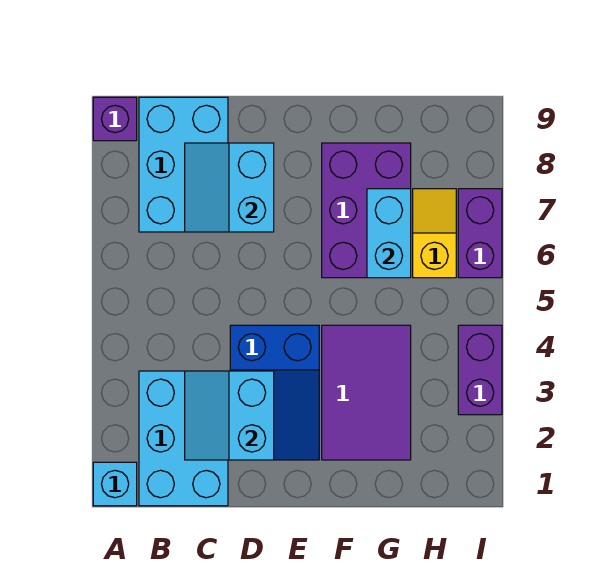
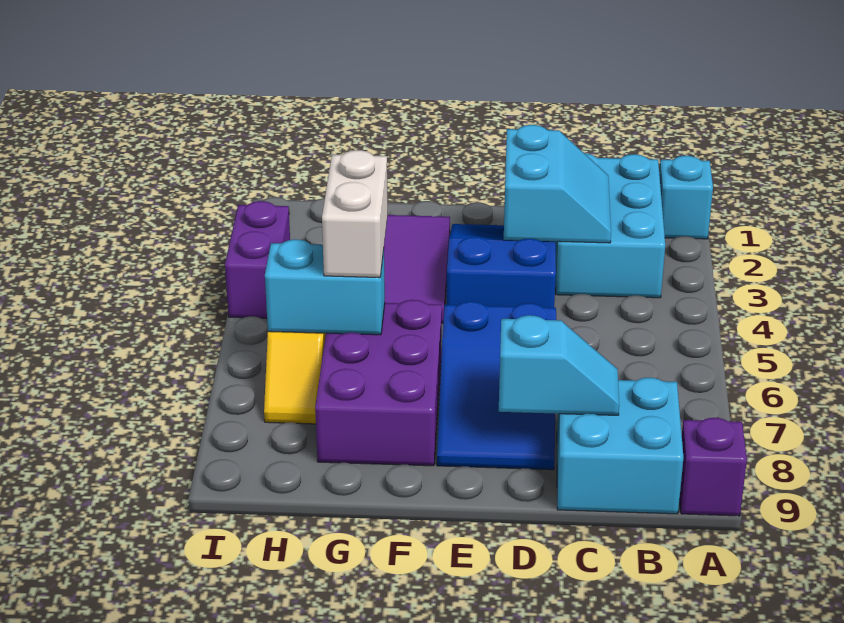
cyan brick B7:C9 level 1 -> cyan brick B8:C9 level 1
cyan slope C7:D8 level 2 top D -> cyan slope C8:D8 level 2 top D
none -> blue slope D6:E8 level 1 top 6
none -> white brick G5:G6 level 3
cyan brick G6:G7 level 2 -> cyan brick G6:H6 level 2
purple brick I6:I7 level 1 -> none

